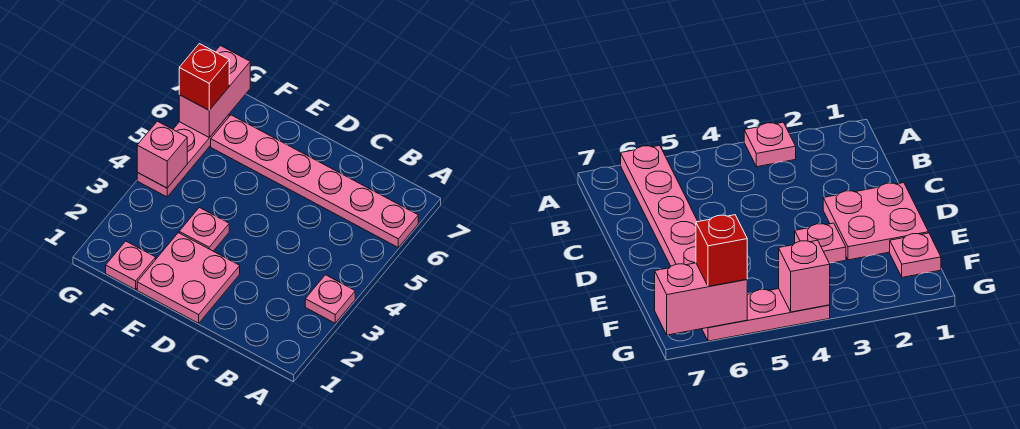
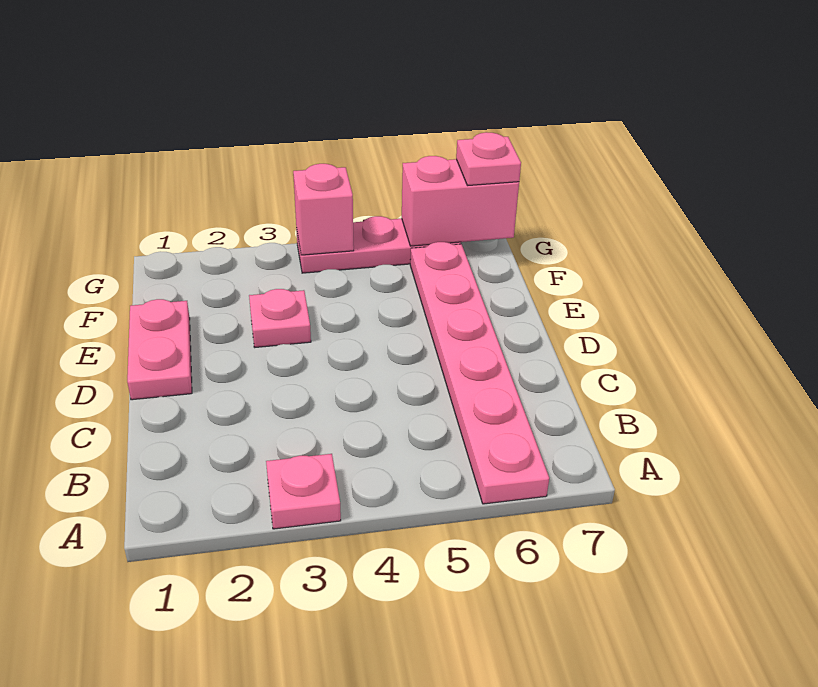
pink plate D1:E2 level 1 -> pink plate D1:E1 level 1
pink plate F1 level 1 -> pink plate G7 level 3
red brick G6 level 3 -> none

